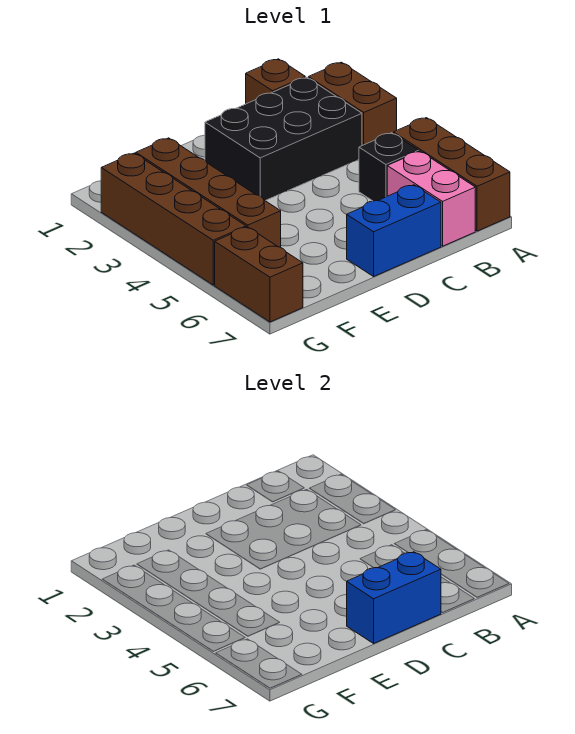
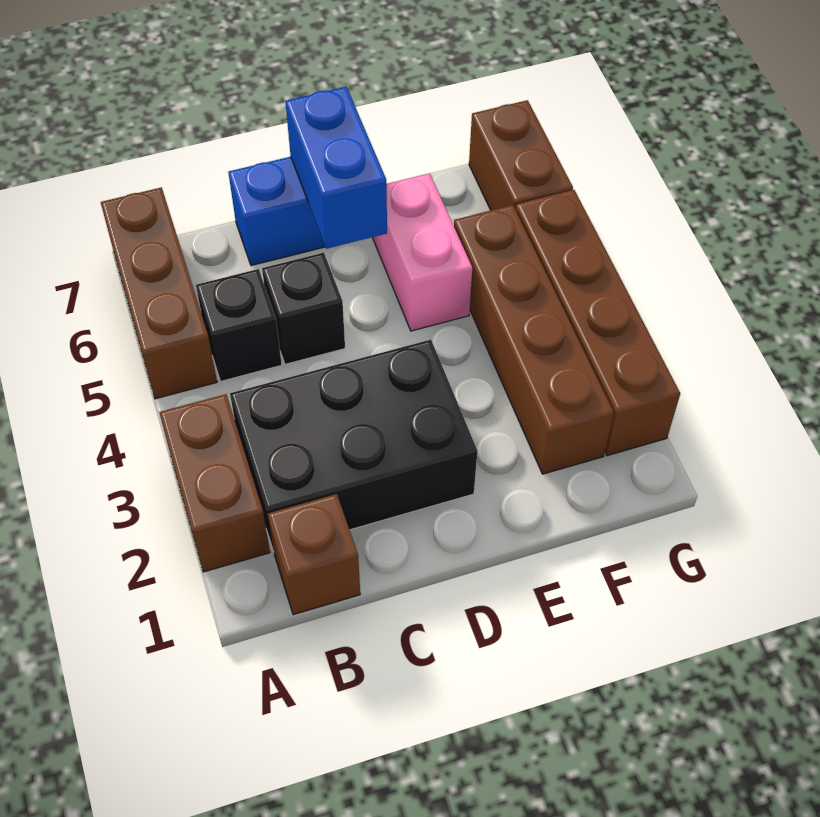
pink brick B6:B7 level 1 -> pink brick E5:E6 level 1
none -> black brick C5 level 1
blue brick C7:D7 level 2 -> blue brick D6:D7 level 2

